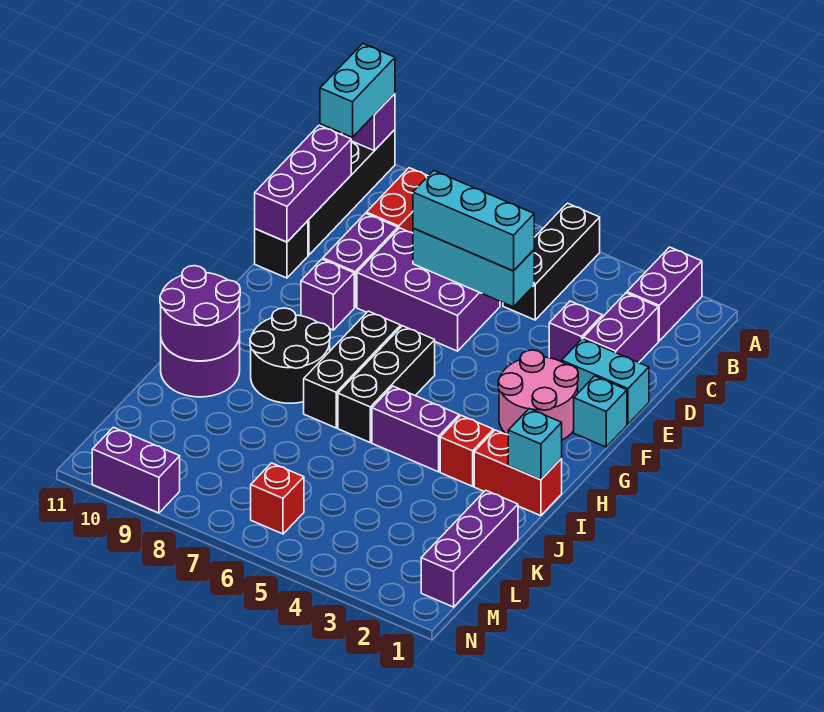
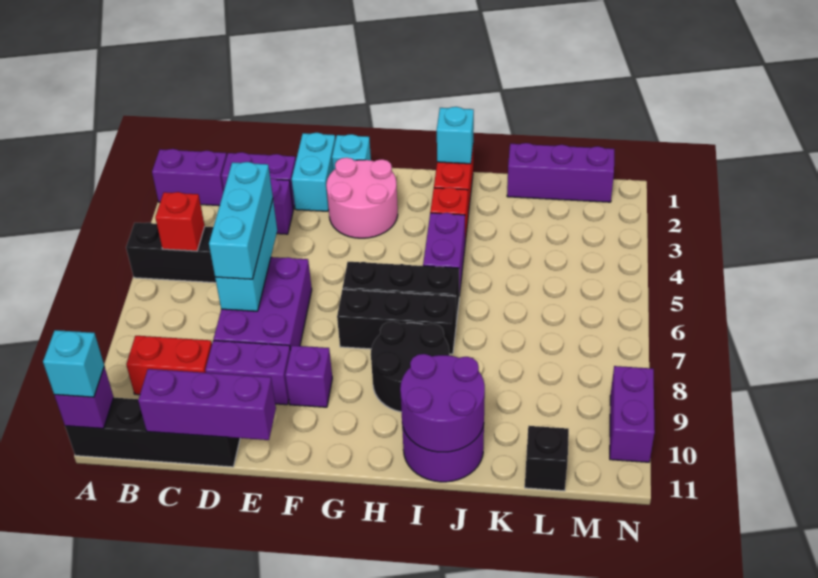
cyan brick A11:B11 level 3 -> cyan brick A11 level 3
black brick E11 level 1 -> black brick L11 level 1
red brick M6 level 1 -> red brick B5 level 2

